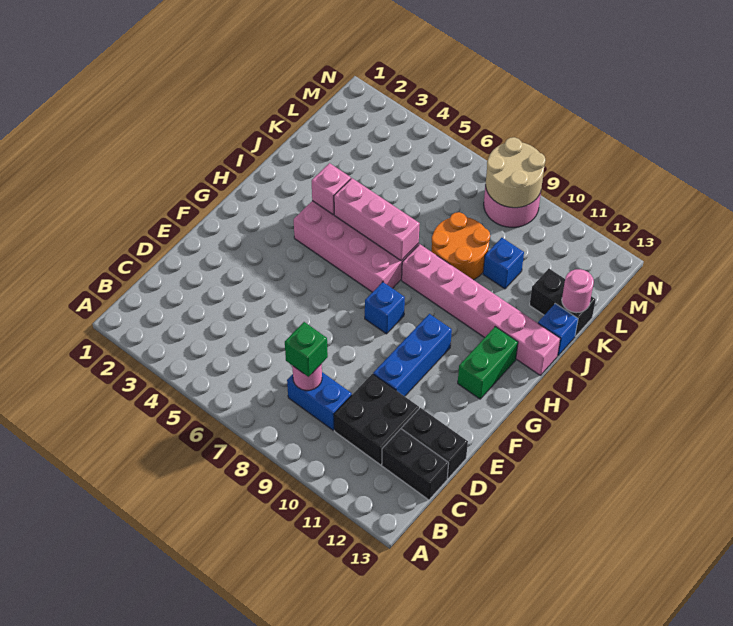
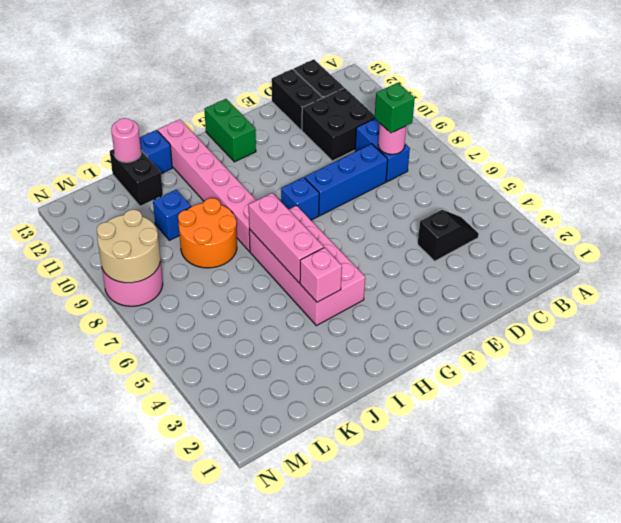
none -> black slope C4:D4 level 1 top D
blue brick E10:G10 level 1 -> blue brick D8:F8 level 1
green brick G12:H12 level 1 -> green brick G12:G13 level 1

